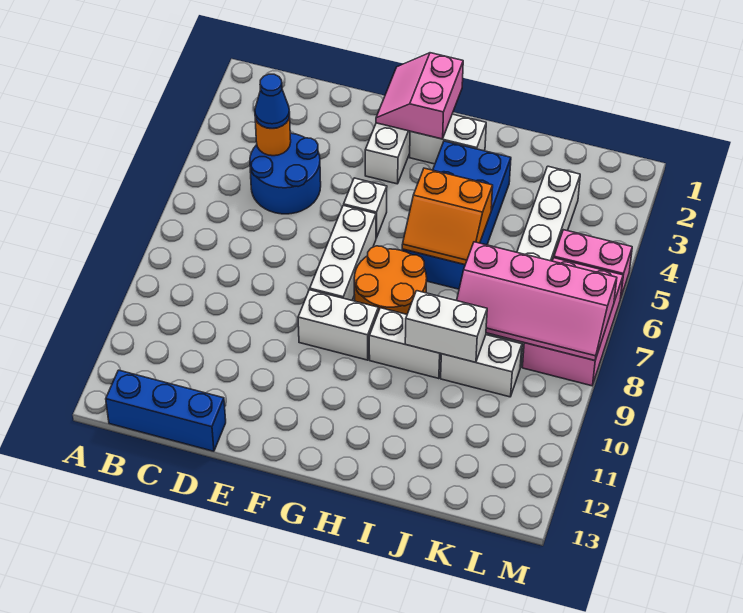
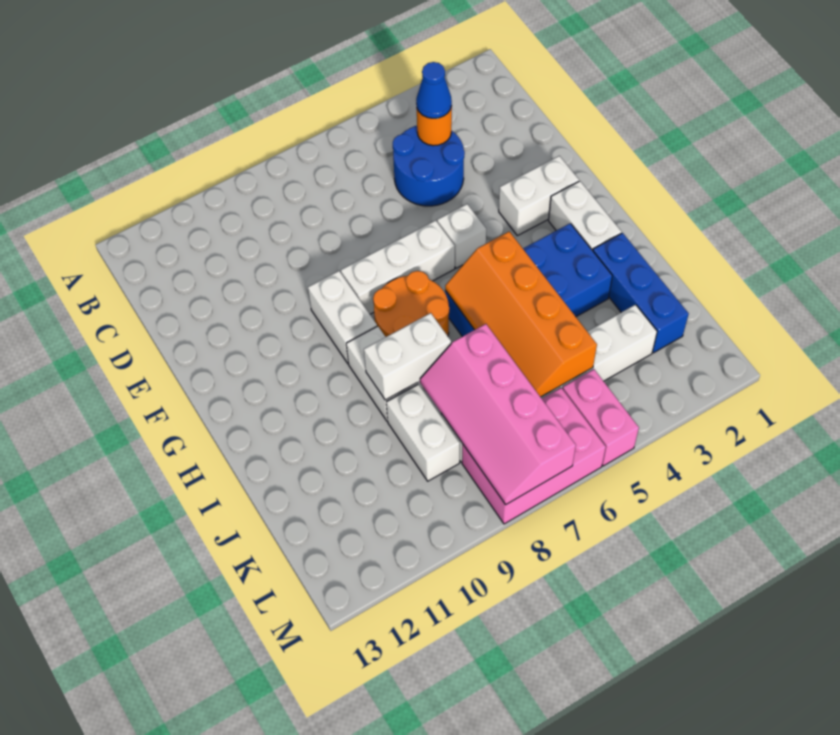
blue brick B13:D13 level 1 -> blue brick I2:K2 level 1
pink slope F1:G2 level 2 top G -> none
orange slope H5:I6 level 2 top 5 -> orange slope H5:K6 level 2 top 5
white brick I9:J9 level 2 -> white brick I8:I9 level 2

